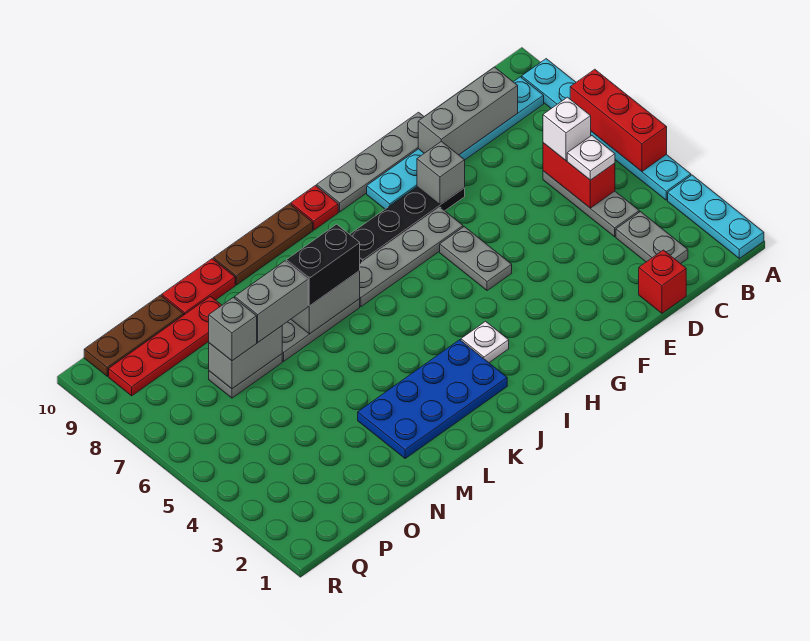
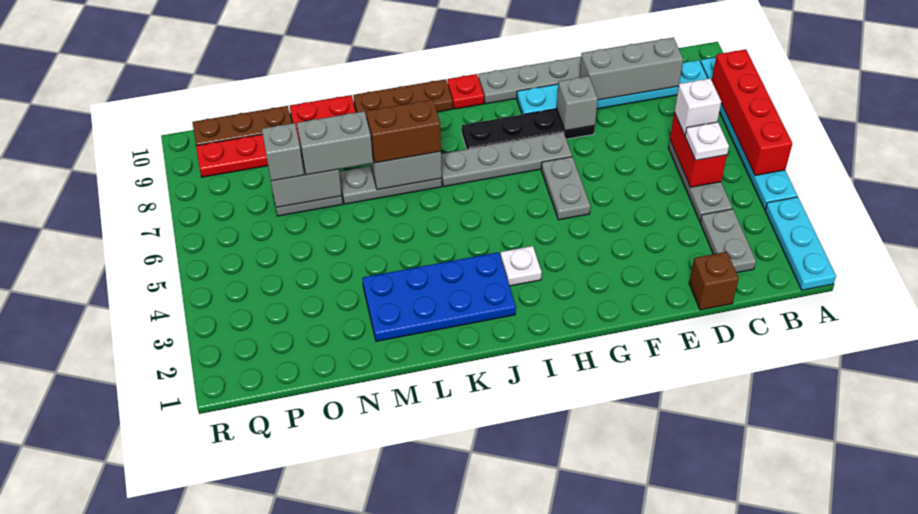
red brick A5:A7 level 2 -> red brick A5:A8 level 2
red brick D1 level 1 -> brown brick D1 level 1
black brick K7:L7 level 3 -> brown brick K7:L7 level 3

